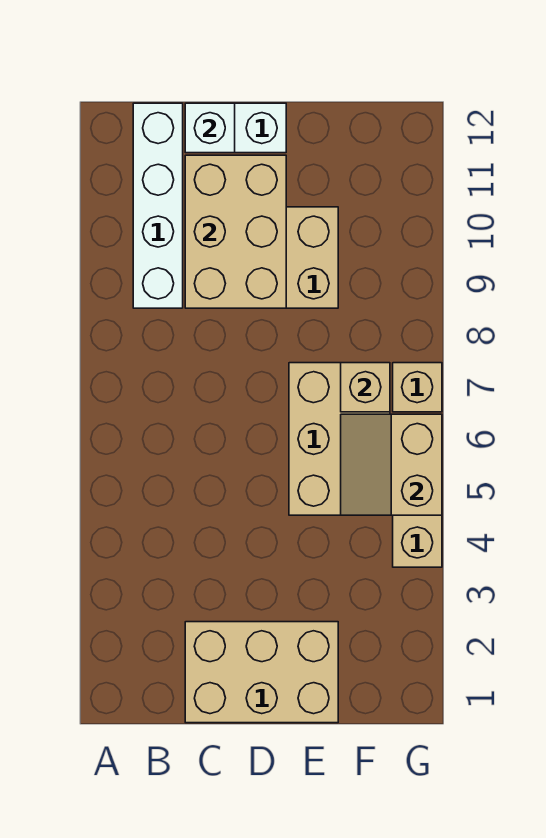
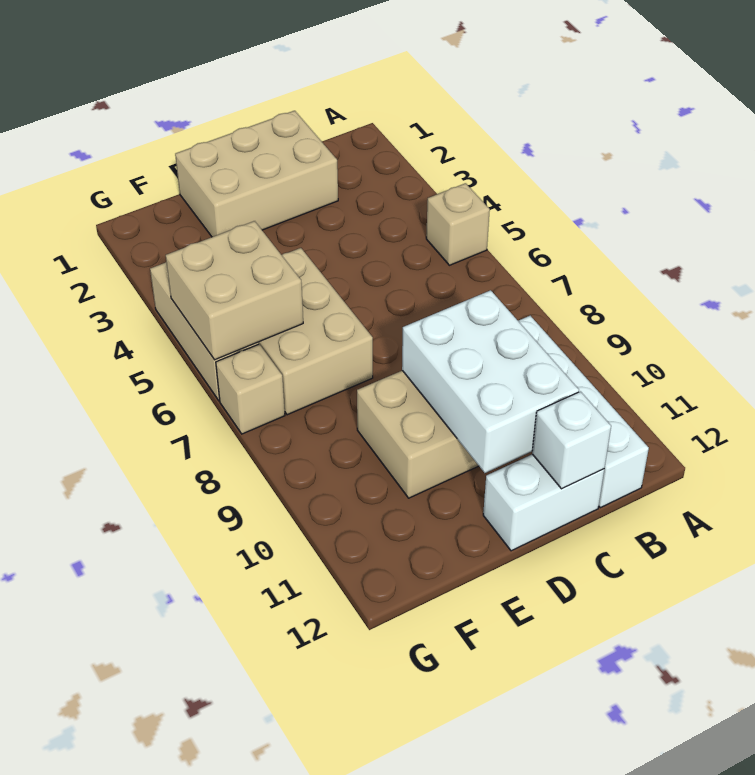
tan brick C9:D11 level 2 -> white brick C9:D11 level 2
tan slope F5:G6 level 2 top G -> tan brick F5:G6 level 2
tan brick F7 level 2 -> tan brick A5 level 1

